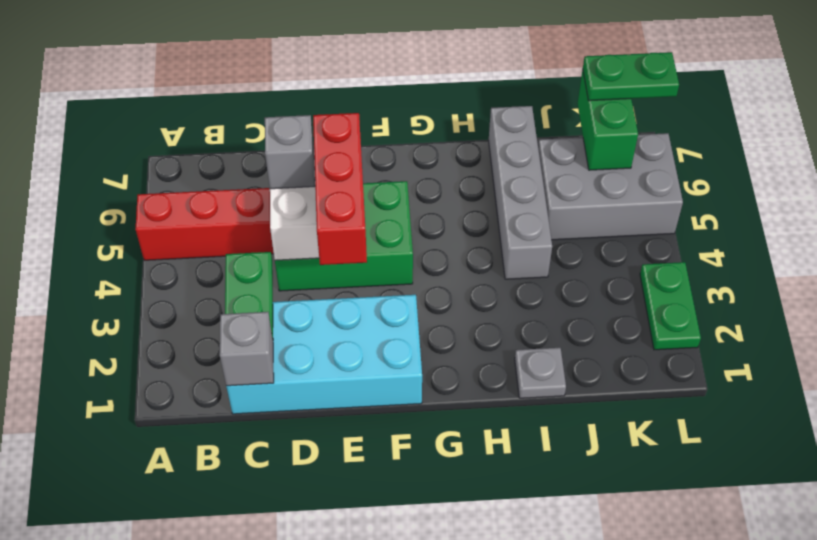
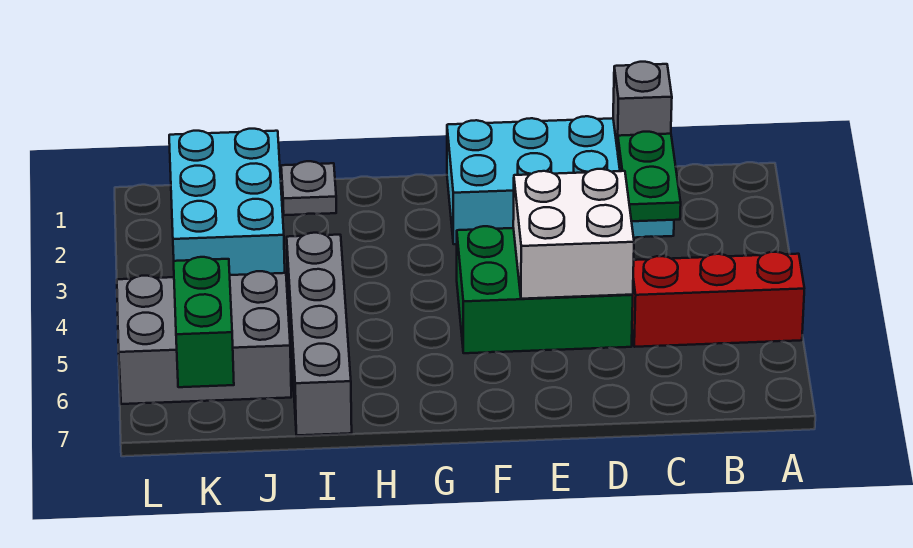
grey brick D5 level 3 -> none
red brick E3:E5 level 3 -> none
none -> cyan brick J1:K3 level 1
green plate K7:L7 level 3 -> none
green plate L2:L3 level 1 -> none

